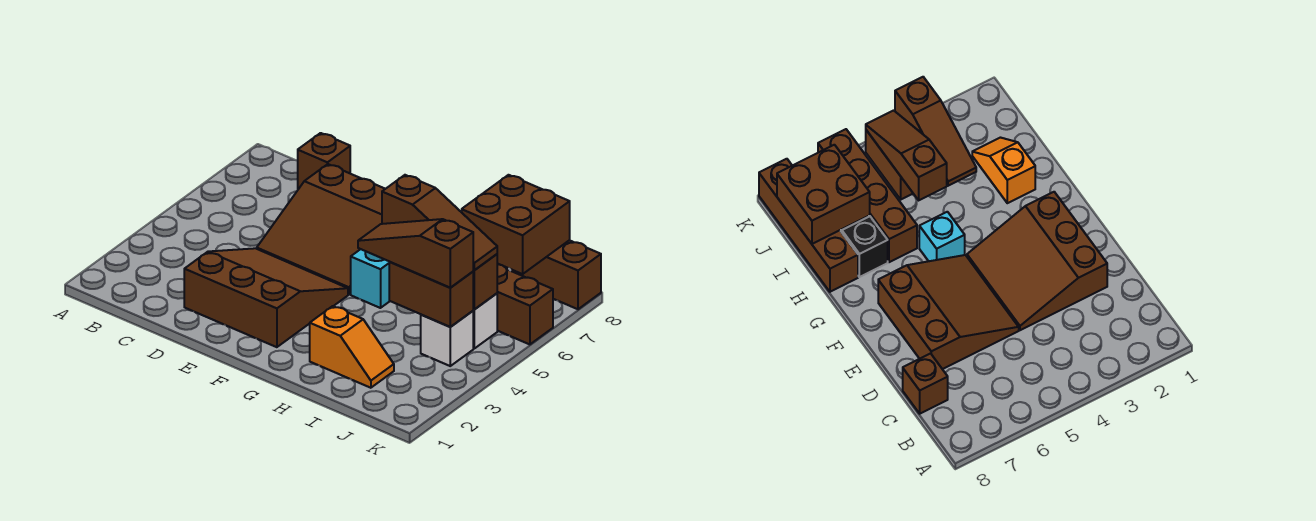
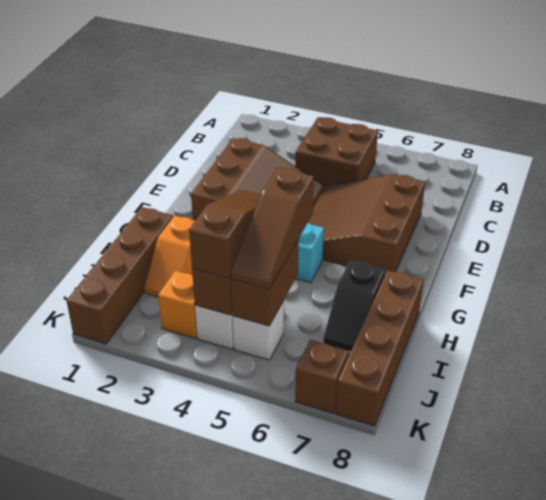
brown brick C8 level 1 -> brown brick K7 level 1
brown brick H6:K6 level 1 -> brown brick H1:K1 level 1
brown brick I7:J8 level 2 -> brown brick B4:C5 level 1
none -> orange brick J3 level 1

